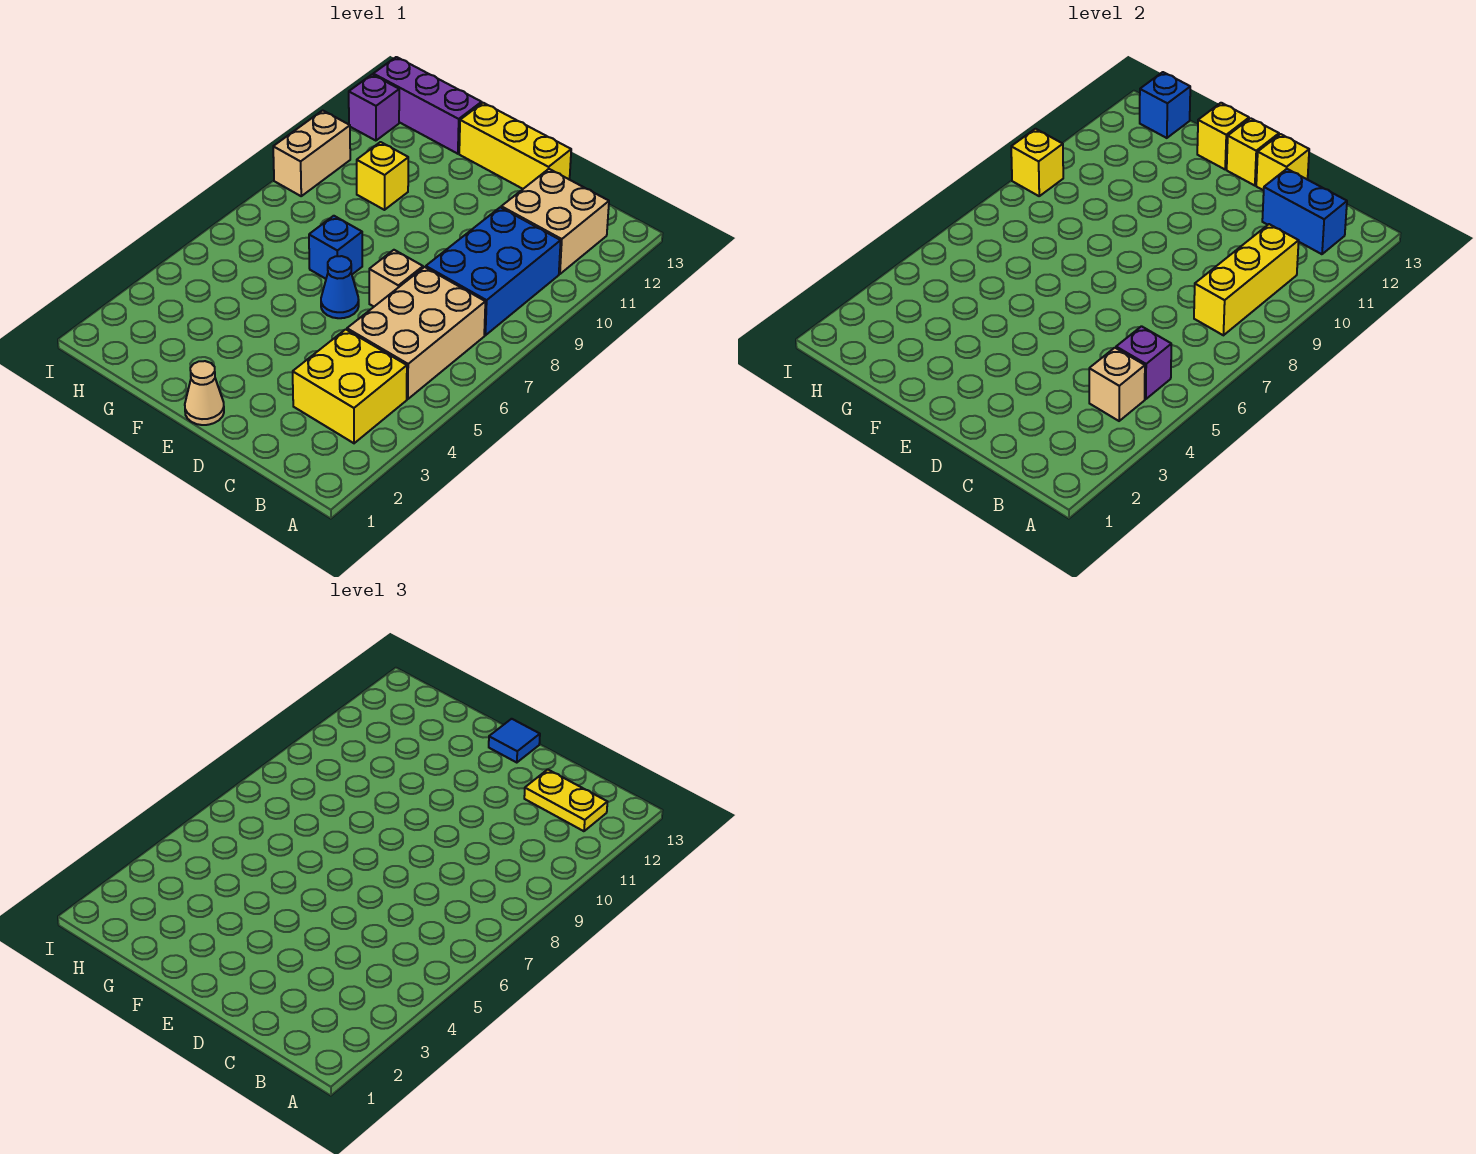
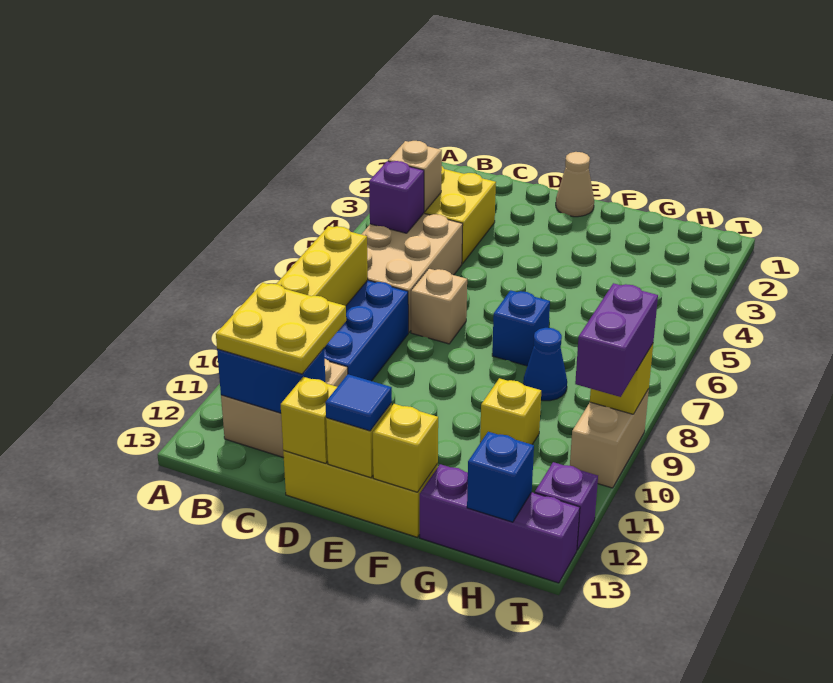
yellow plate B12:C12 level 3 -> yellow plate B11:C12 level 3
blue cone E6 level 1 -> blue cone G8 level 1
none -> purple brick I9:I10 level 3

